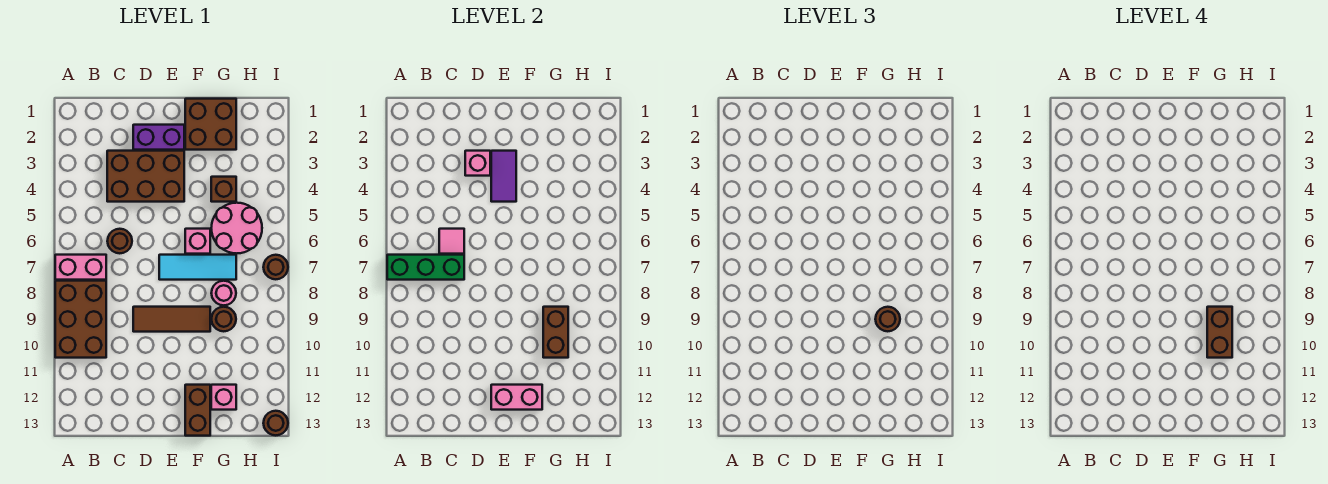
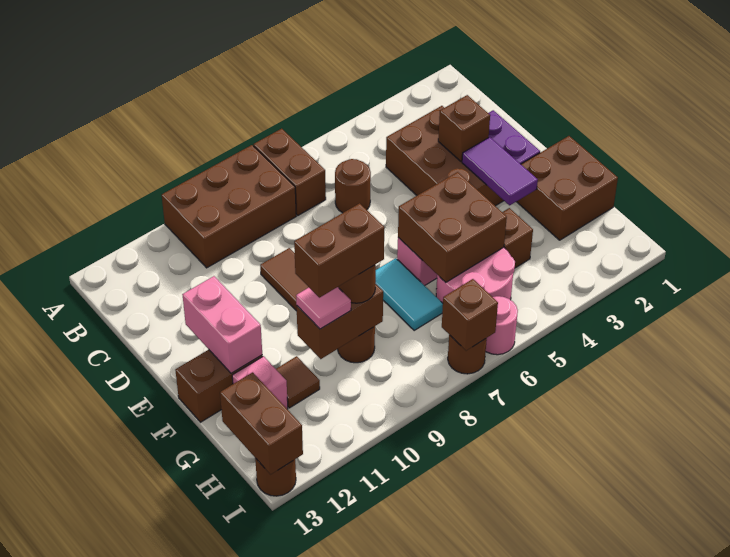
pink brick A7:B7 level 1 -> brown brick A7:B7 level 1
green brick A7:C7 level 2 -> none
pink tile C6 level 2 -> pink tile G10 level 3
pink brick D3 level 2 -> brown brick D3 level 2
purple tile E3:E4 level 2 -> purple tile E3:F3 level 2
cyan tile E7:G7 level 1 -> cyan tile F7:G7 level 1
none -> brown brick F5:G6 level 2
pink round brick G8 level 1 -> pink round brick I6 level 1
none -> brown tile G11 level 1
none -> brown brick H13:I13 level 2
none -> brown brick I7 level 2

